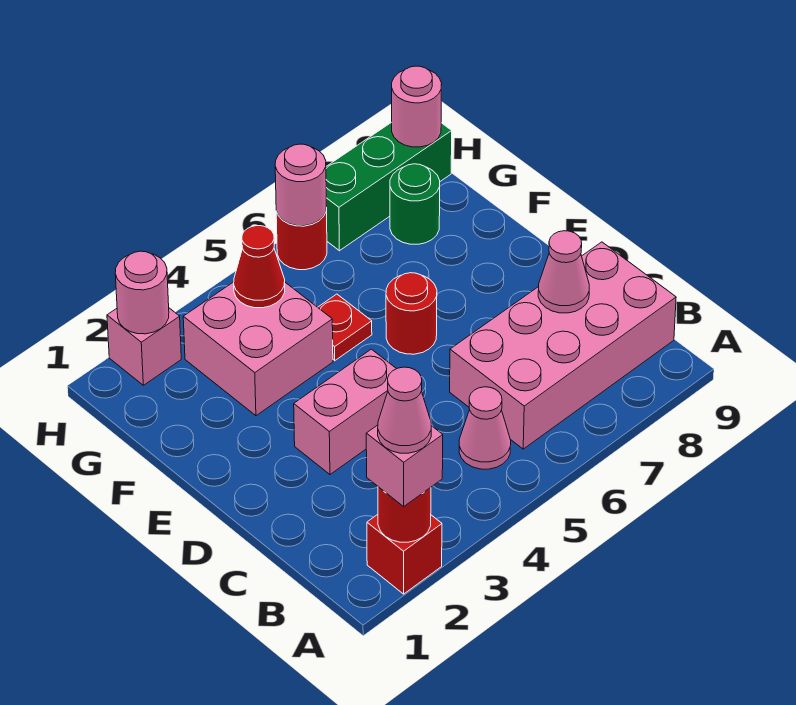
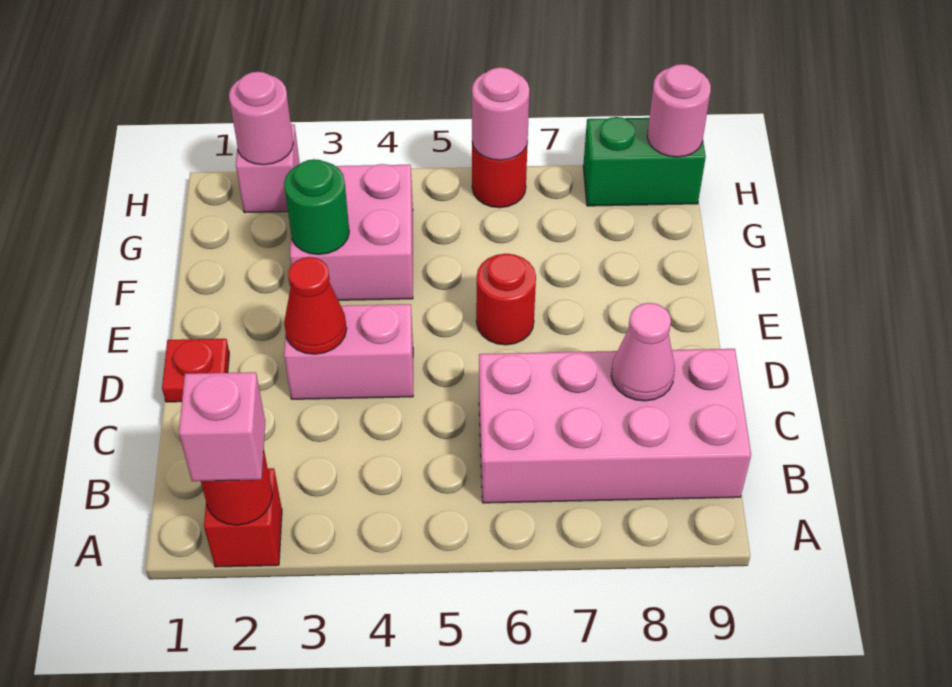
pink cone A2 level 4 -> none
pink cone B5 level 1 -> none
red plate F5 level 1 -> red plate D1 level 1
red cone G4 level 2 -> red cone D3 level 2
green round brick G8 level 1 -> green round brick F3 level 2
green brick H7:H9 level 1 -> green brick H8:H9 level 1

